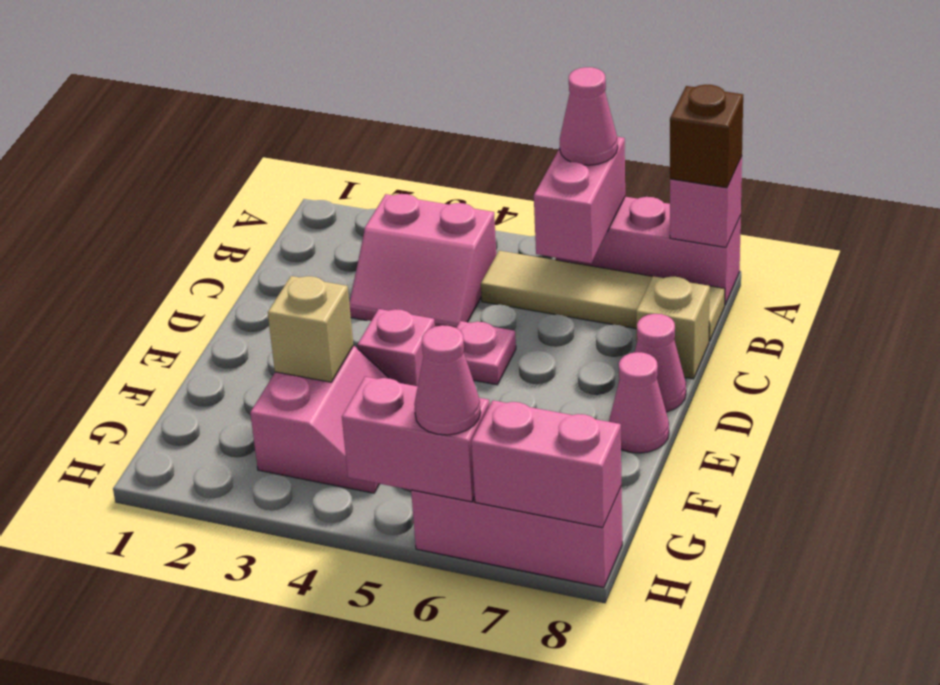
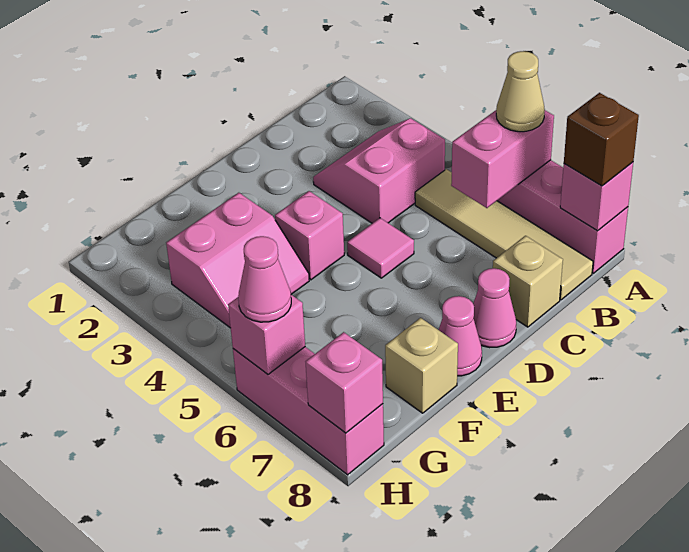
pink cone A6 level 3 -> tan cone A6 level 3
pink slope B3:C4 level 1 top B -> pink slope B3:C4 level 1 top 4
pink plate D5 level 1 -> pink tile D5 level 1
tan brick F3 level 2 -> tan brick F8 level 1
pink brick H5:H6 level 2 -> pink brick H6 level 2
pink brick H7:H8 level 2 -> pink brick H8 level 2

